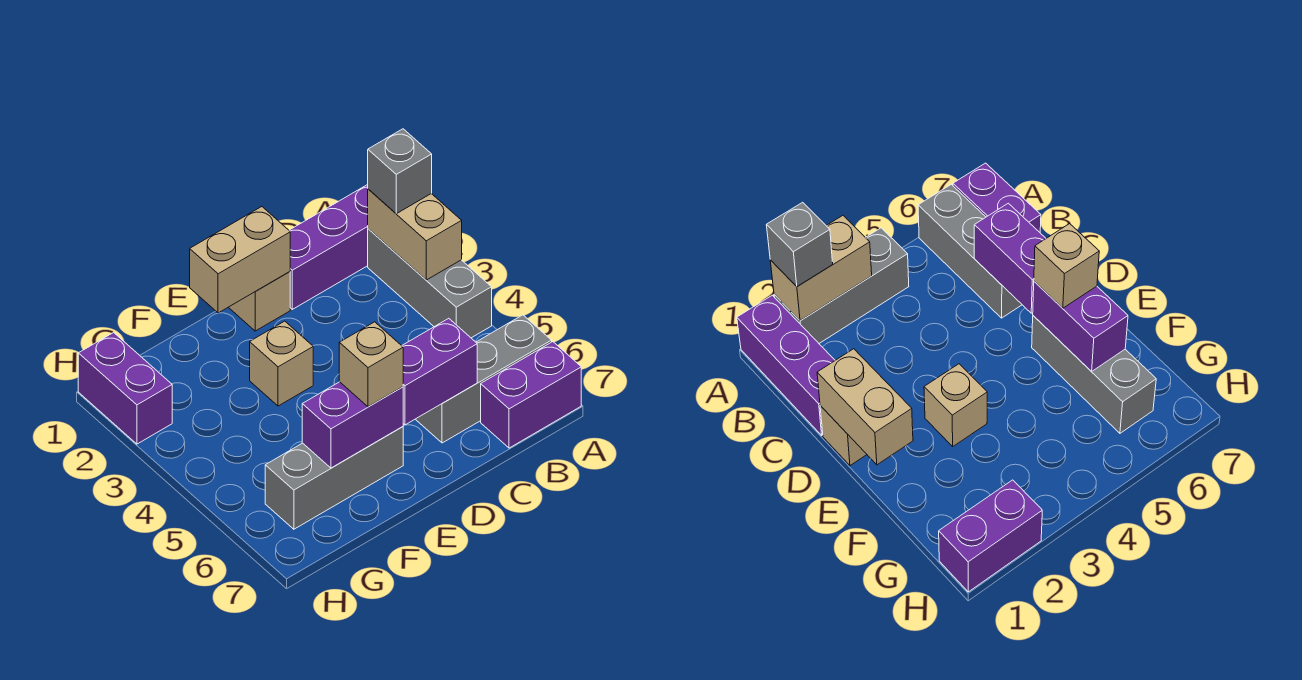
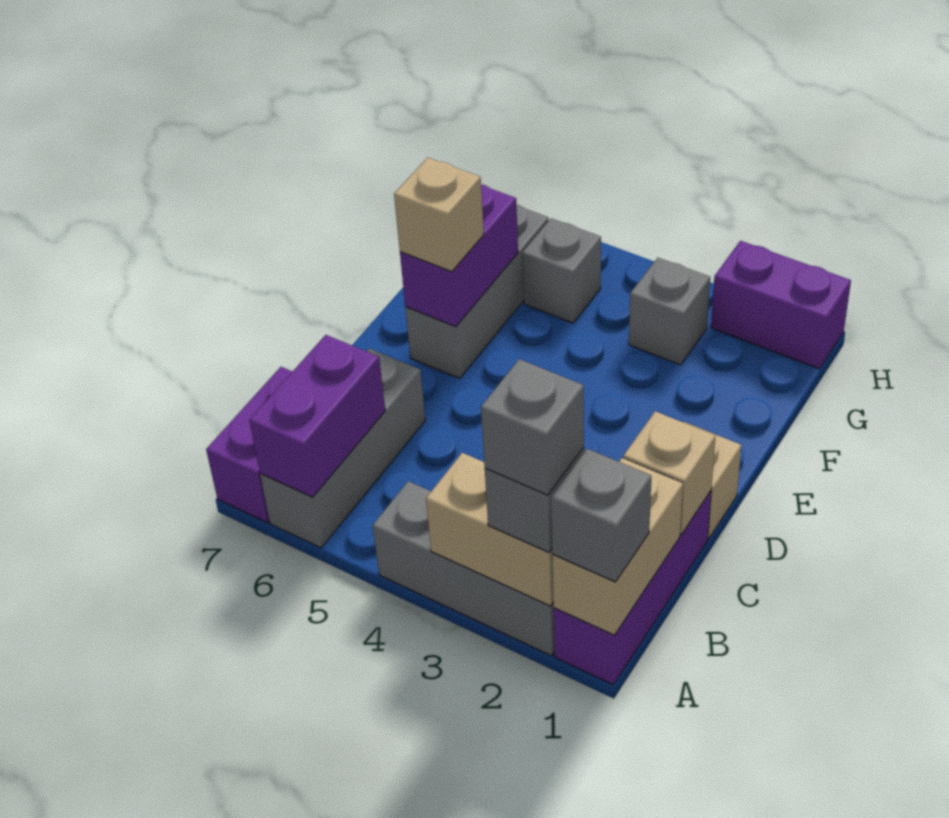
none -> grey brick A1 level 3
none -> grey brick A2 level 4
purple brick C6:D6 level 2 -> purple brick A6:B6 level 2
tan brick D1:E1 level 2 -> tan brick A1:B1 level 2
tan brick E3 level 1 -> tan brick C1 level 2
none -> grey brick G3 level 1
none -> grey brick G5 level 1

